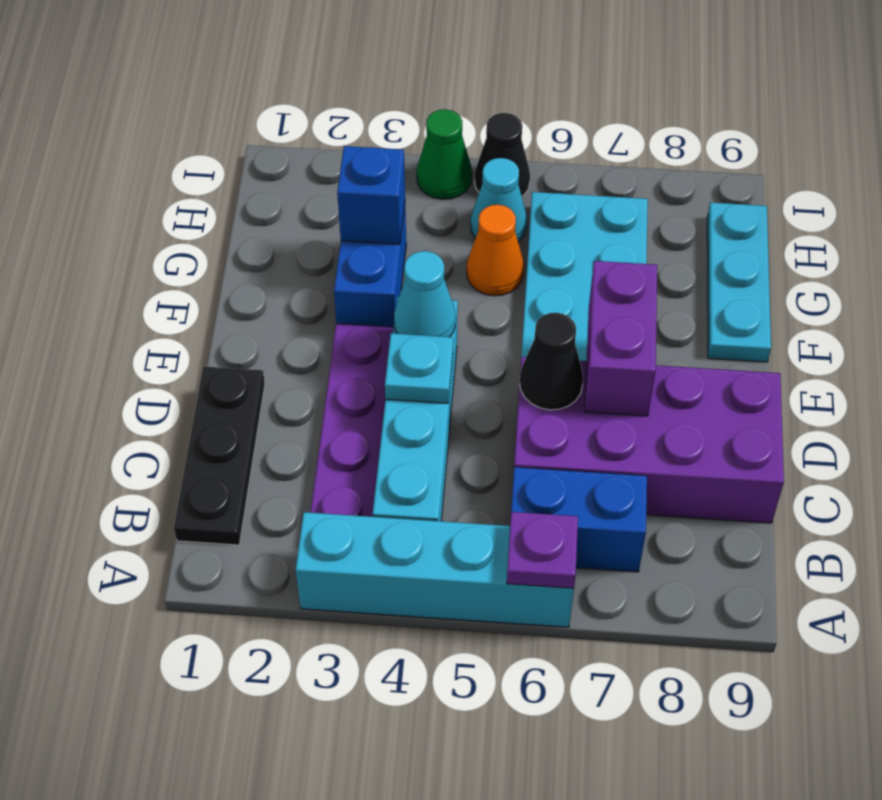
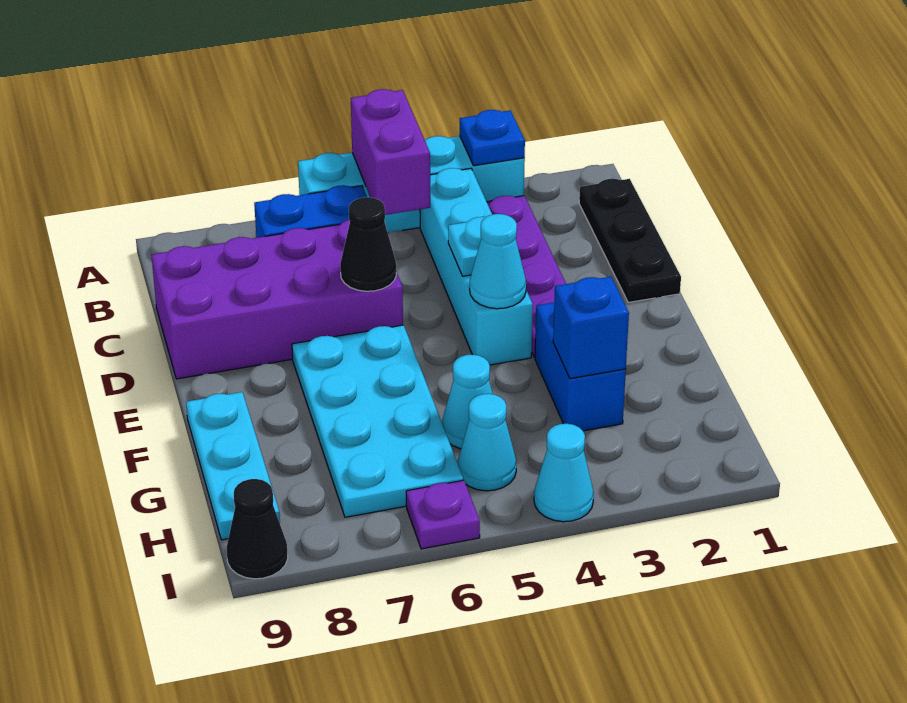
none -> blue plate A3 level 2
purple plate A6 level 2 -> purple plate I6 level 1
purple brick D7:E7 level 2 -> purple brick A5:B5 level 2
orange cone G5 level 1 -> cyan cone G5 level 1
green cone I4 level 1 -> cyan cone I4 level 1
black cone I5 level 1 -> black cone I9 level 1

